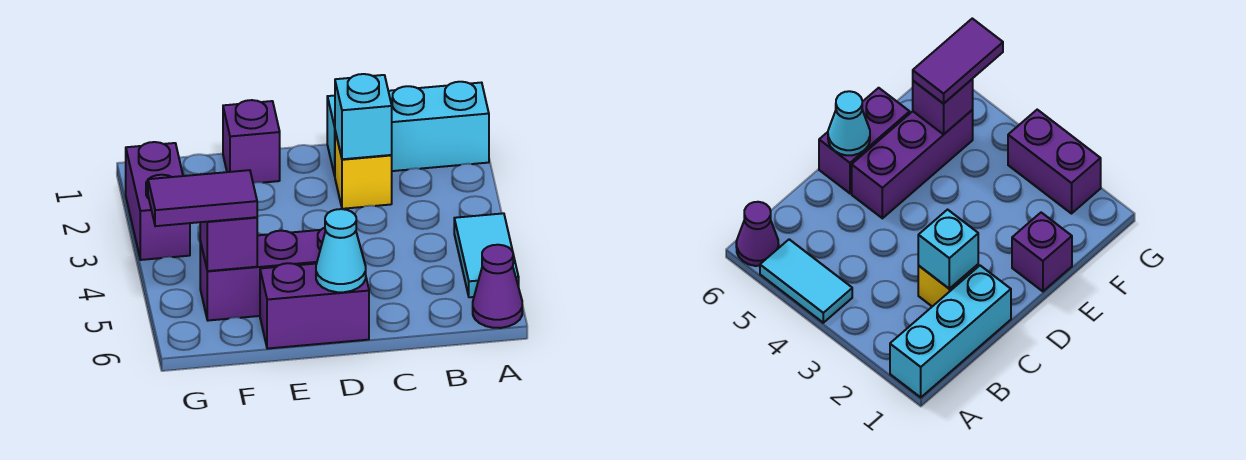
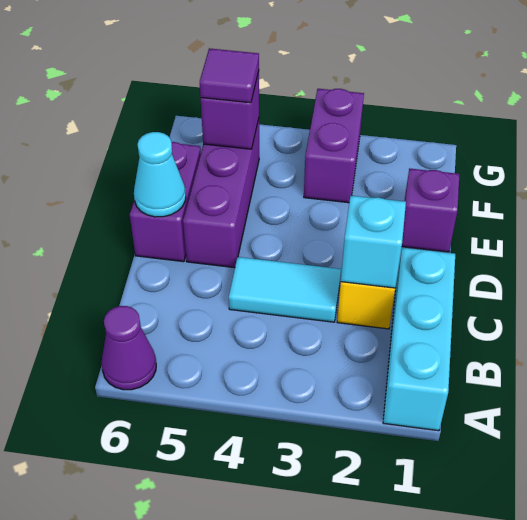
cyan tile A4:A5 level 1 -> cyan tile C3:C4 level 1
purple tile F5:G5 level 3 -> purple tile F5 level 3
purple brick G2:G3 level 1 -> purple brick F3:G3 level 1

